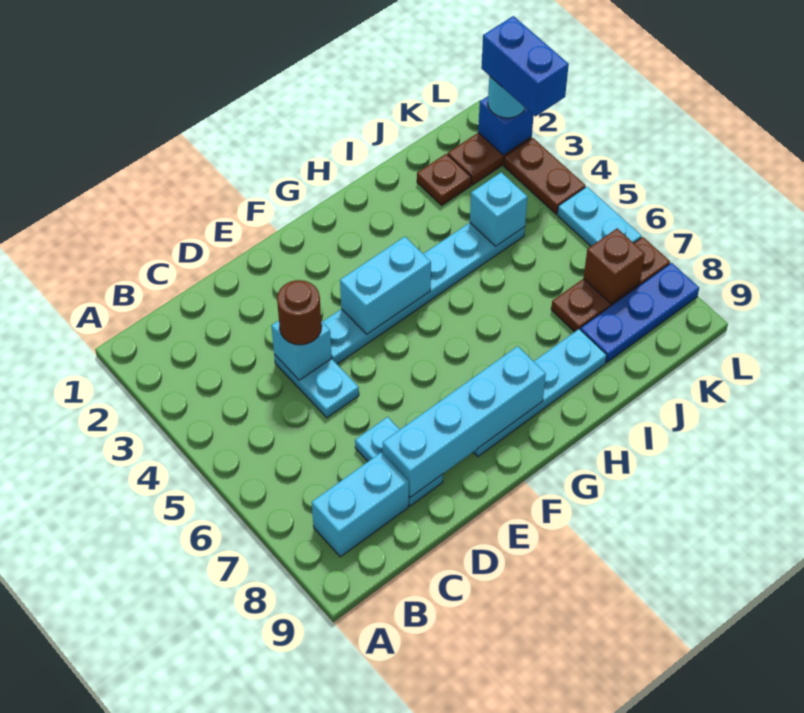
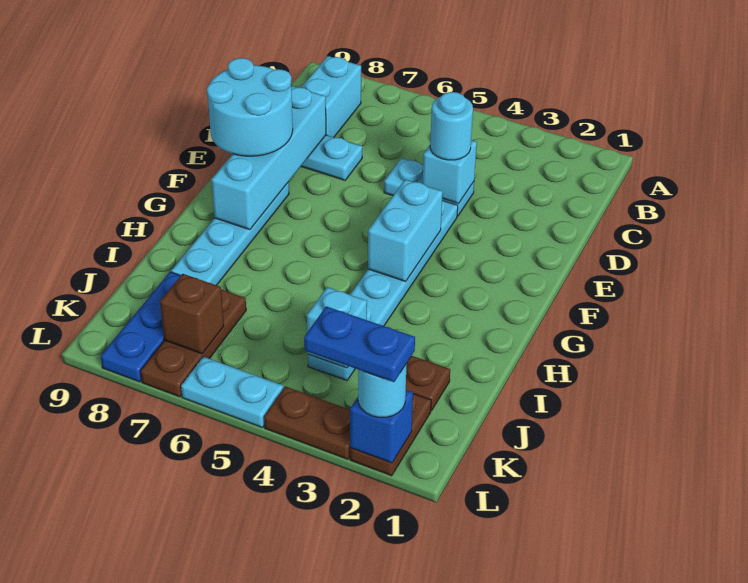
brown round brick D4 level 3 -> cyan round brick D4 level 3
none -> cyan round brick E8:F9 level 3
blue brick L2:L3 level 4 -> blue plate L2:L3 level 4

